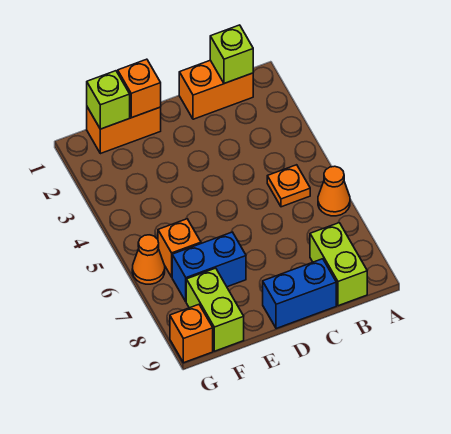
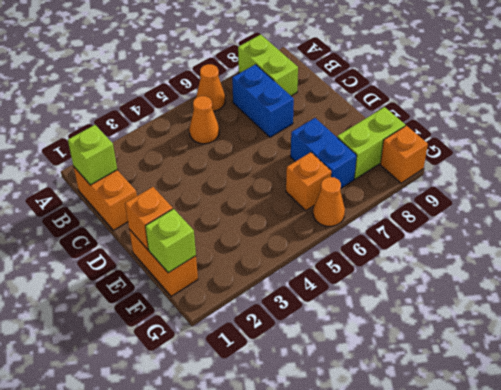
orange plate B5 level 1 -> orange cone B5 level 1
lime brick B8:B9 level 1 -> lime brick A8:B8 level 1
blue brick C9:D9 level 1 -> blue brick B7:C7 level 1

